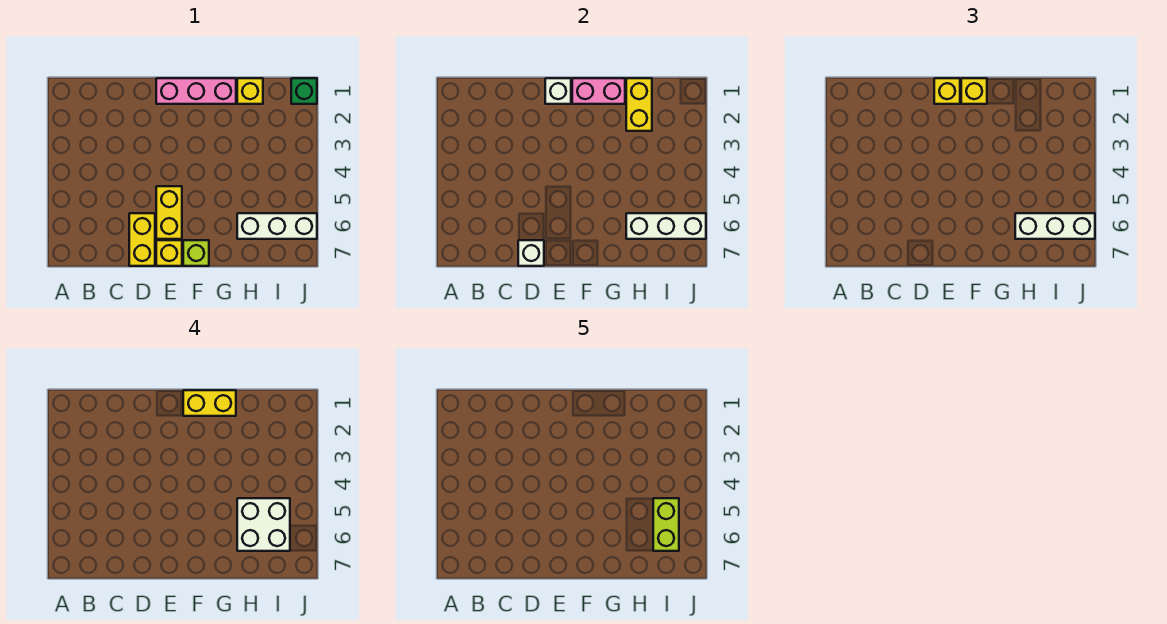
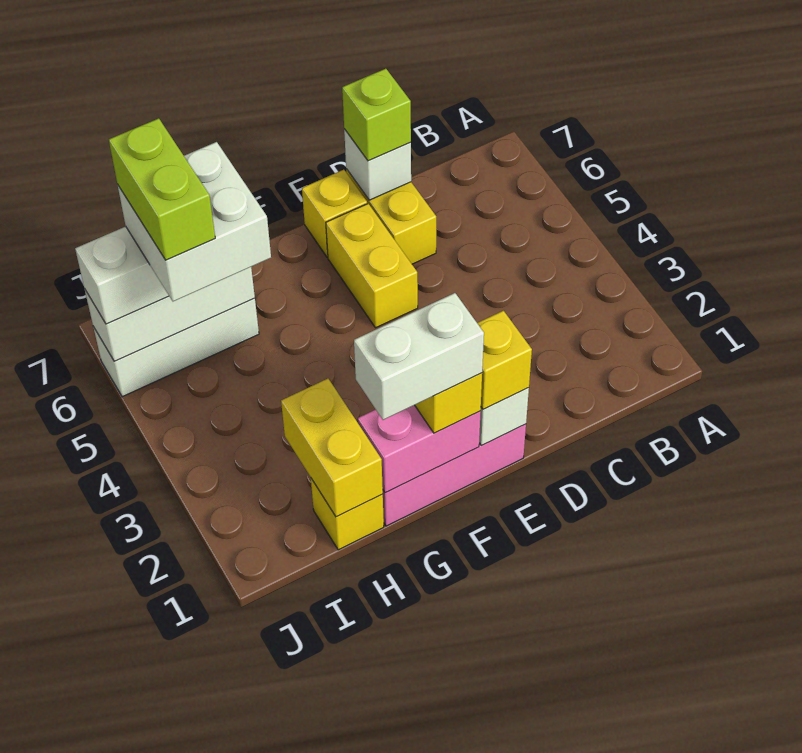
yellow brick F1:G1 level 4 -> white brick F1:G1 level 4
lime brick F7 level 1 -> lime brick D7 level 3
green brick J1 level 1 -> none

